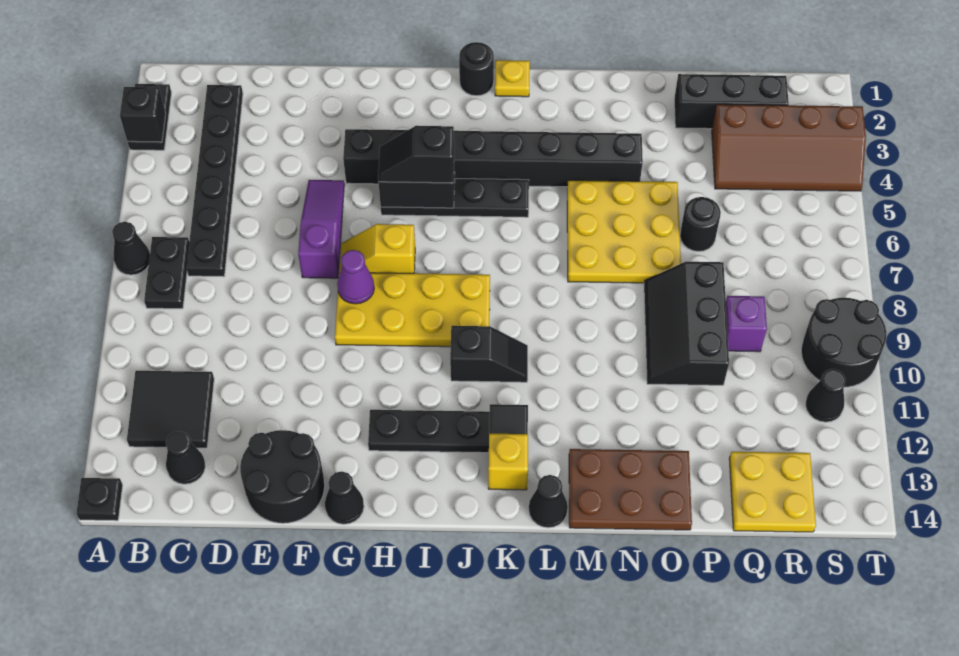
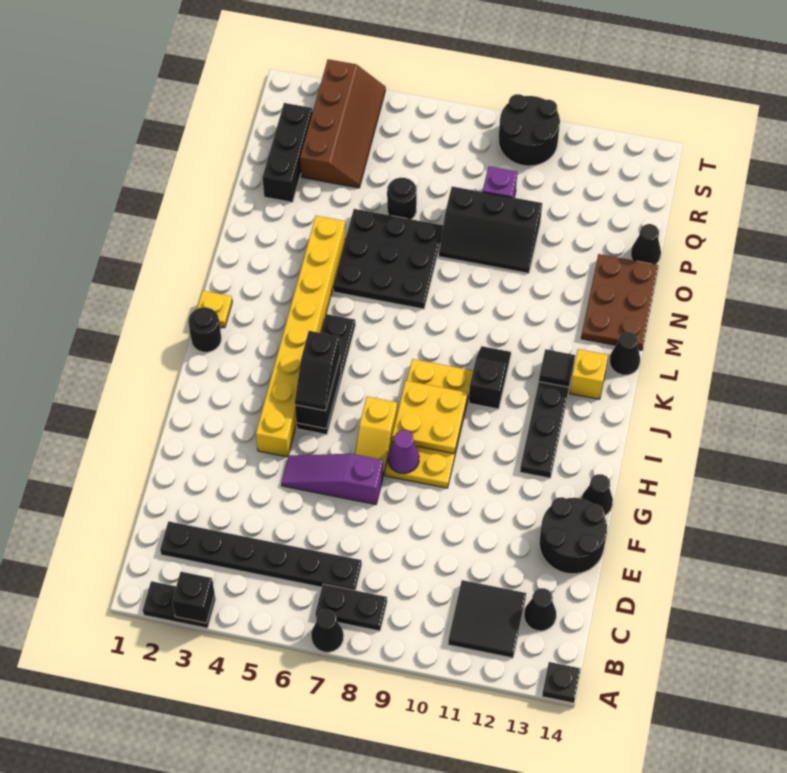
black brick G4:N4 level 1 -> yellow brick G4:N4 level 1
yellow plate M5:O7 level 1 -> black plate M5:O7 level 1
yellow plate Q13:R14 level 1 -> yellow plate H8:I9 level 2
black cone S11 level 1 -> black cone P14 level 1

